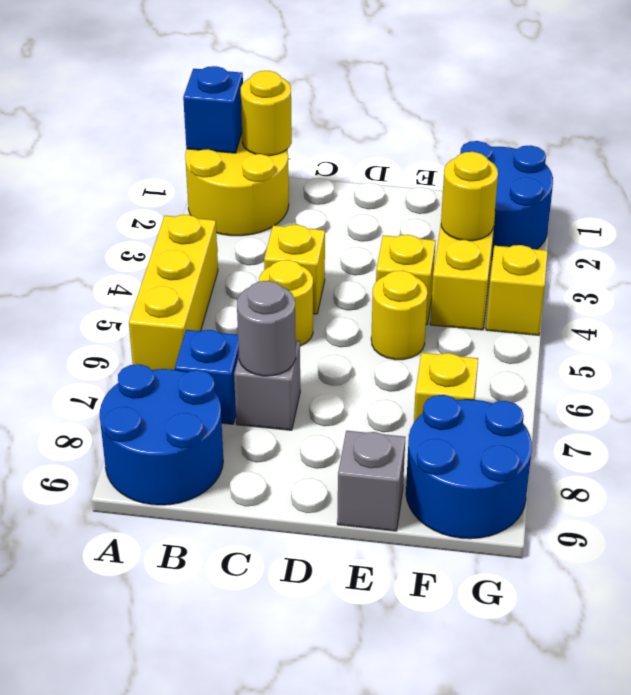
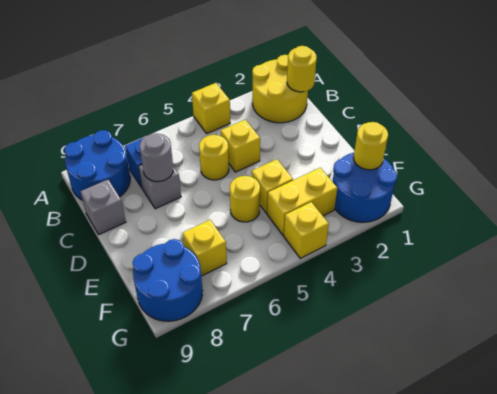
blue brick A1 level 2 -> none
yellow brick A4:A6 level 1 -> yellow brick A4 level 1
grey brick E9 level 1 -> grey brick C9 level 1
yellow round brick F3 level 2 -> yellow round brick F1 level 2

